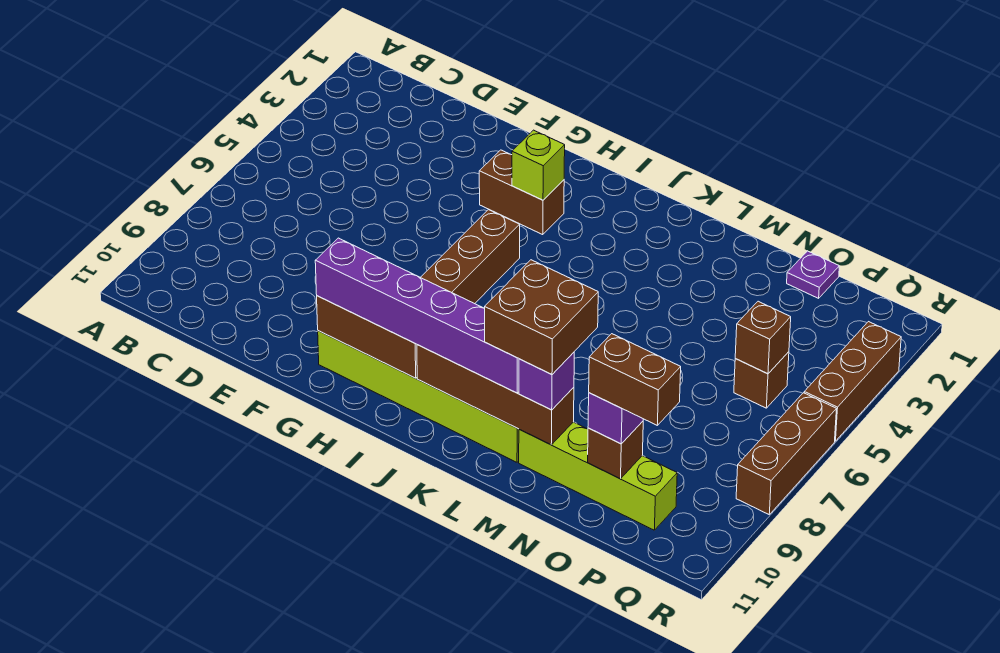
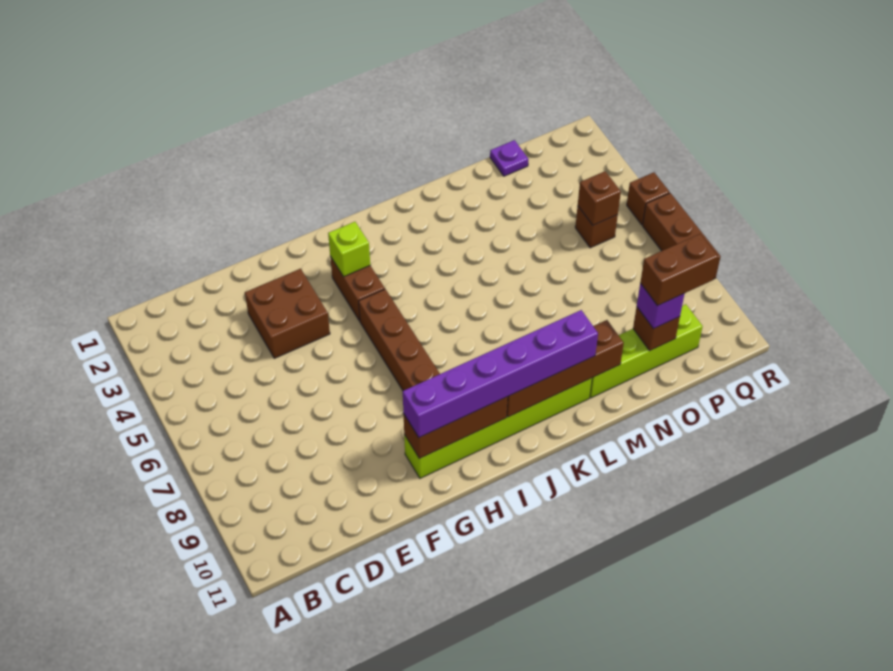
brown brick G3:H3 level 1 -> brown brick H3:H4 level 1
brown brick L9:M10 level 4 -> brown brick E3:F4 level 1
purple brick M10 level 3 -> none
brown brick R3:R5 level 1 -> brown brick R5 level 1

